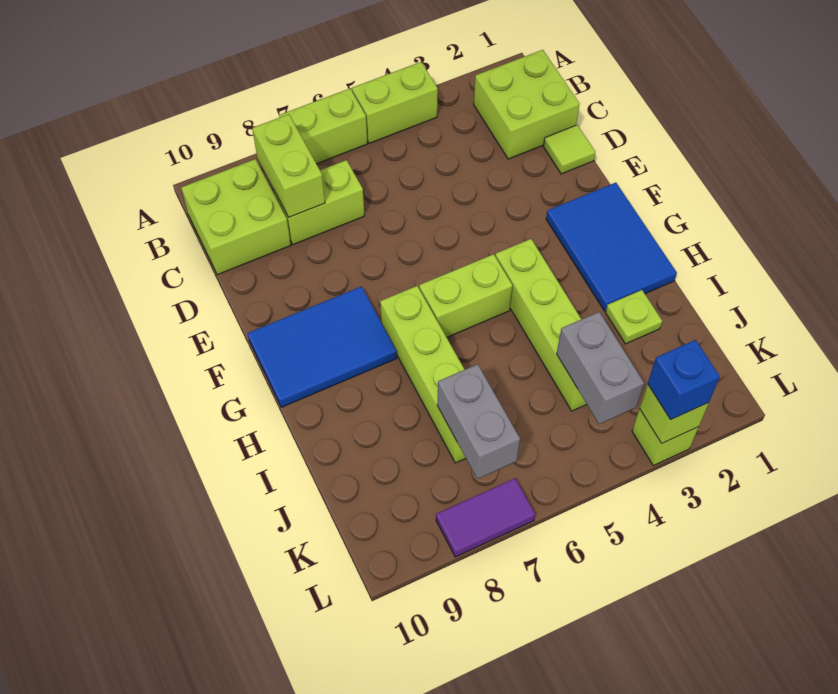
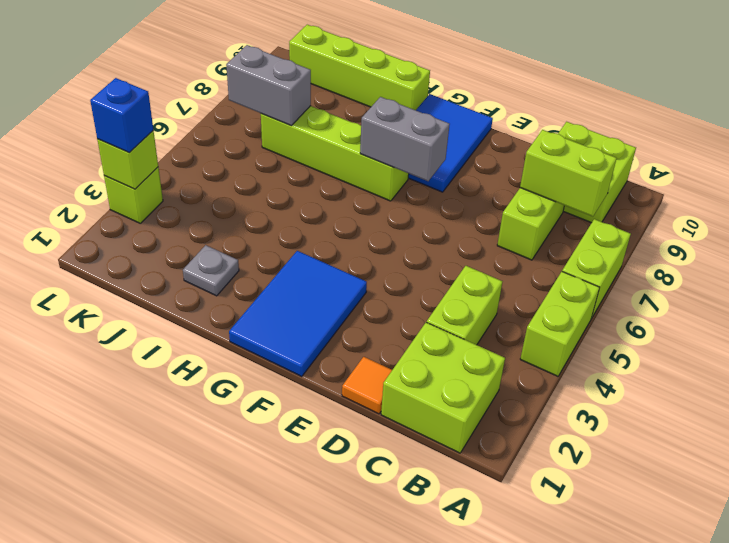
lime tile D1 level 1 -> orange tile D1 level 1
blue tile F1:H2 level 1 -> blue tile F1:G3 level 1
lime brick G4:J4 level 1 -> lime brick H10:K10 level 1
lime brick G5:G6 level 1 -> lime brick C3:C4 level 1
lime plate I2 level 1 -> grey plate I2 level 1
grey brick J4:K4 level 2 -> grey brick F7:G7 level 2
purple tile L7:L8 level 1 -> none

